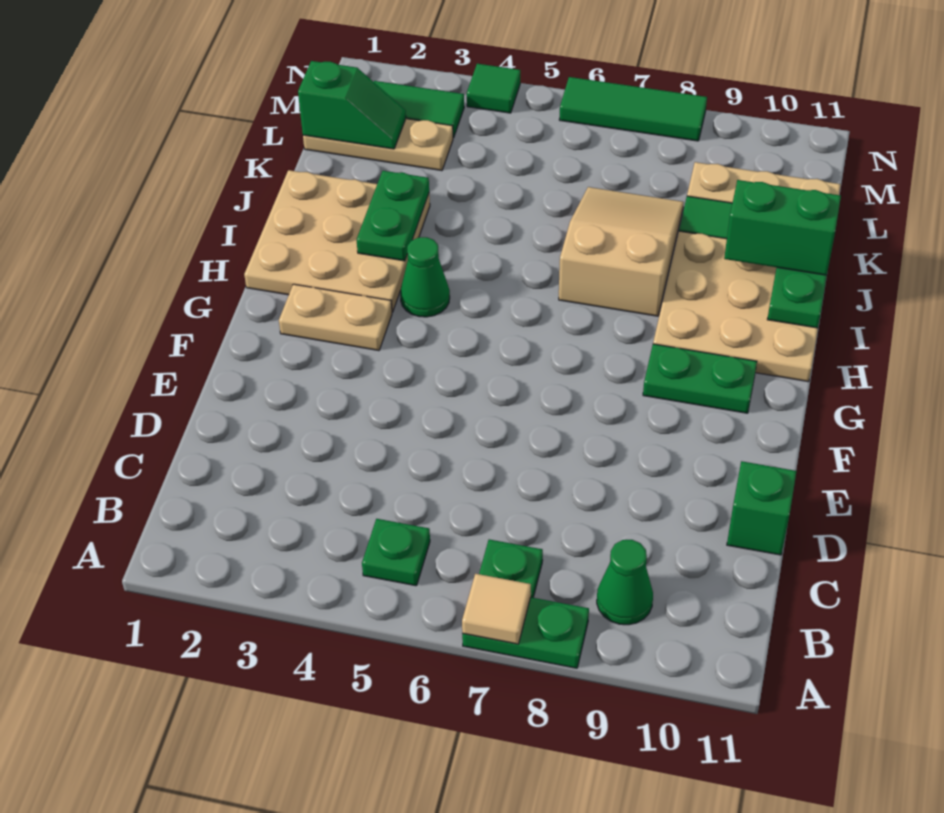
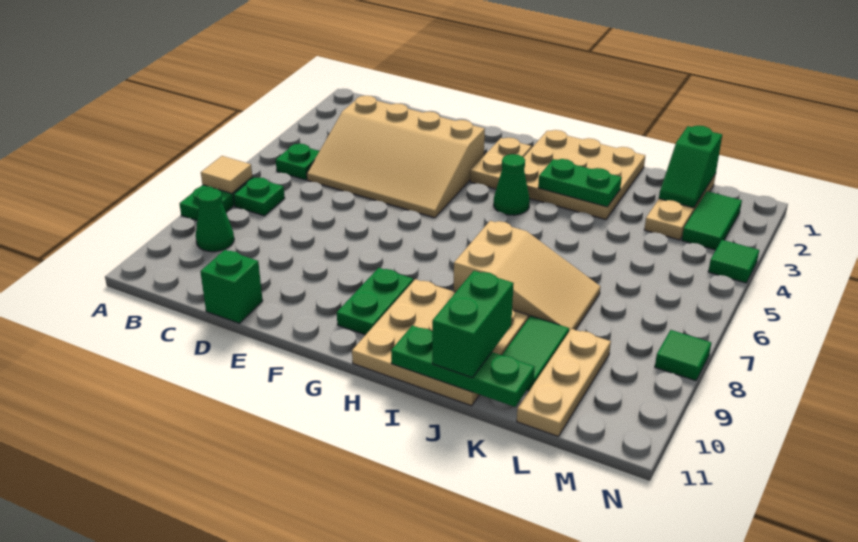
none -> tan slope C3:F5 level 1 top 3
green tile N6:N8 level 1 -> green tile N8 level 1

